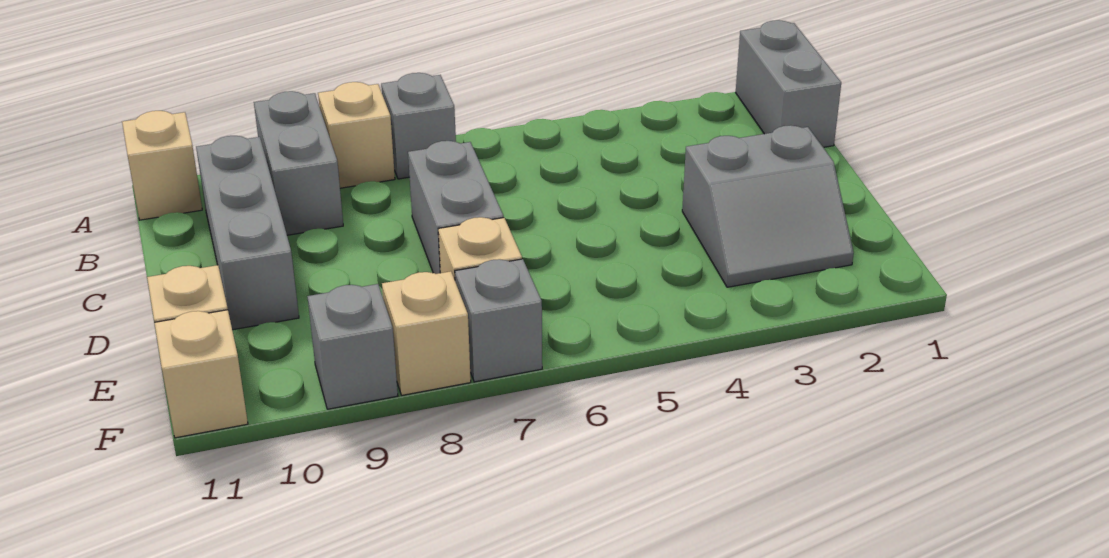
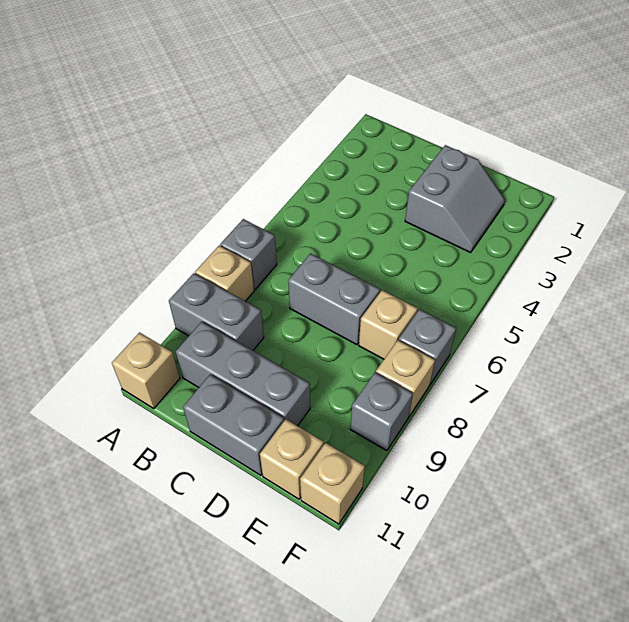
grey brick A1:B1 level 1 -> grey brick C11:D11 level 1

